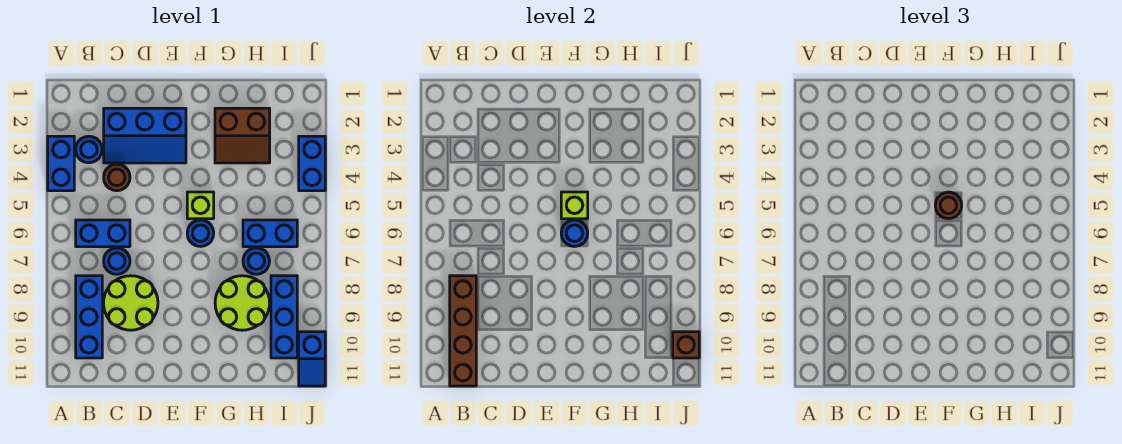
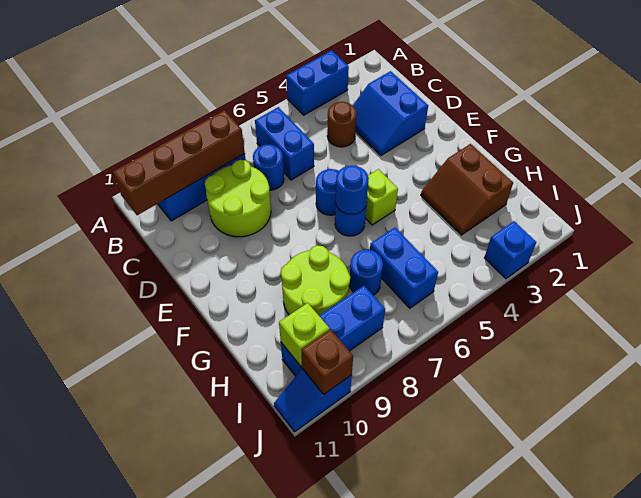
blue round brick B3 level 1 -> blue round brick E6 level 1
blue slope C2:E3 level 1 top 2 -> blue slope C2:D3 level 1 top 2
lime brick F5 level 2 -> lime brick I10 level 2
brown round brick F5 level 3 -> none
blue brick J3:J4 level 1 -> blue brick J3 level 1

